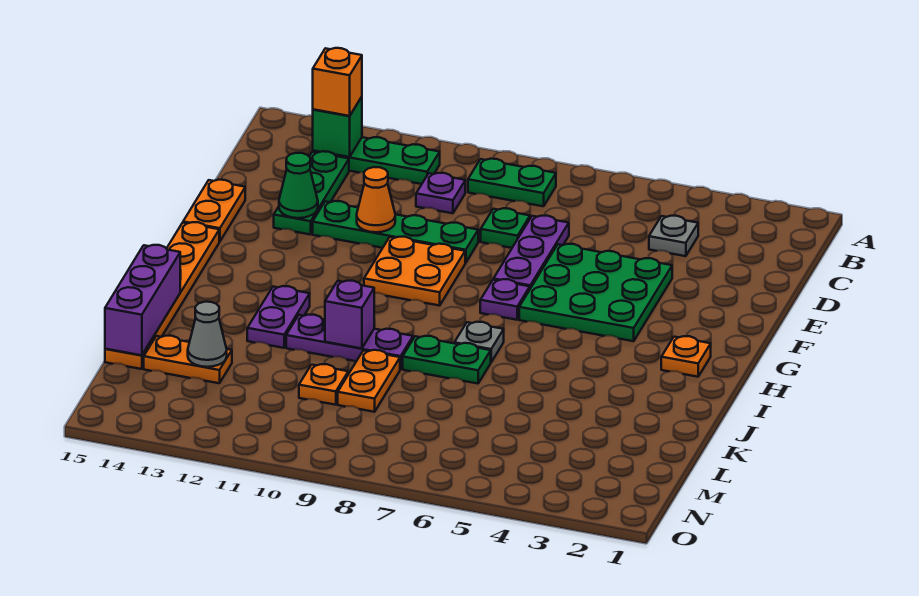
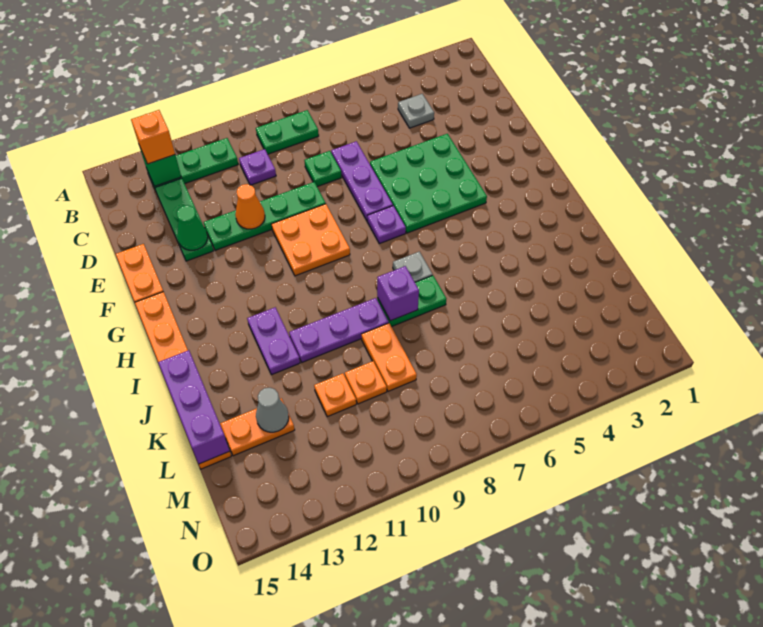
orange plate H2 level 1 -> orange plate L11 level 1
purple brick J10 level 2 -> purple brick J8 level 2

